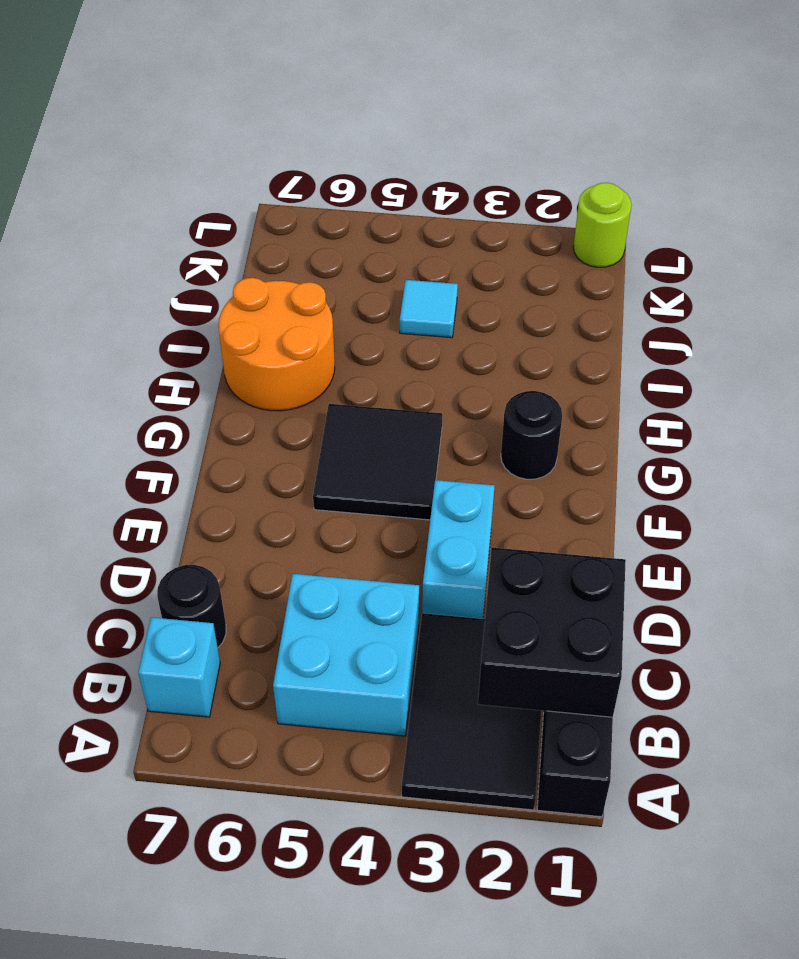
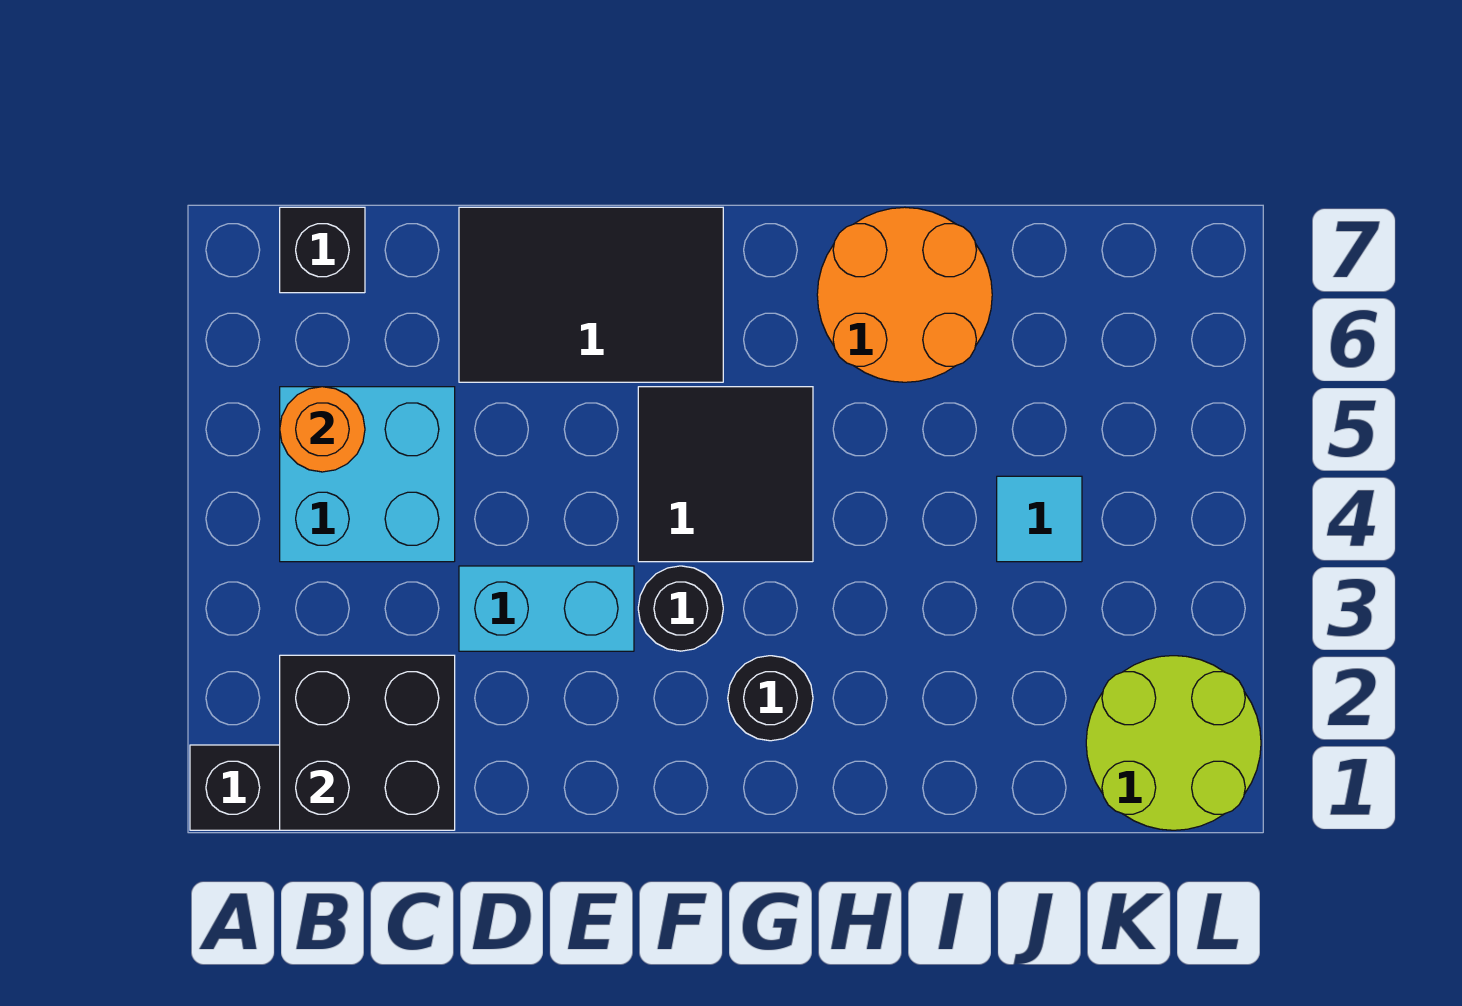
black tile A2:C3 level 1 -> black tile D6:F7 level 1
none -> orange round brick B5 level 2
cyan brick B7 level 1 -> black brick B7 level 1
black round brick C7 level 1 -> black round brick F3 level 1
lime round brick L1 level 1 -> lime round brick K1:L2 level 1

